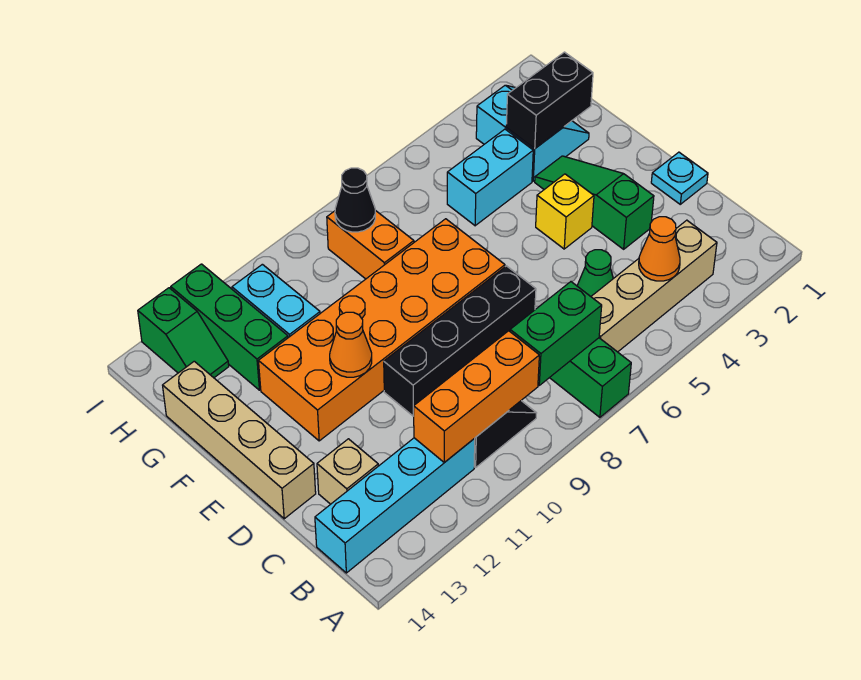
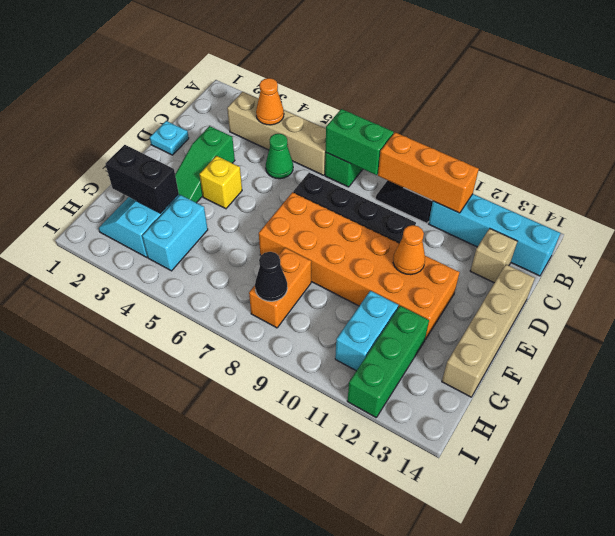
cyan brick G4:G5 level 1 -> cyan brick G4:H4 level 1
green slope H13:I13 level 1 top I -> none

